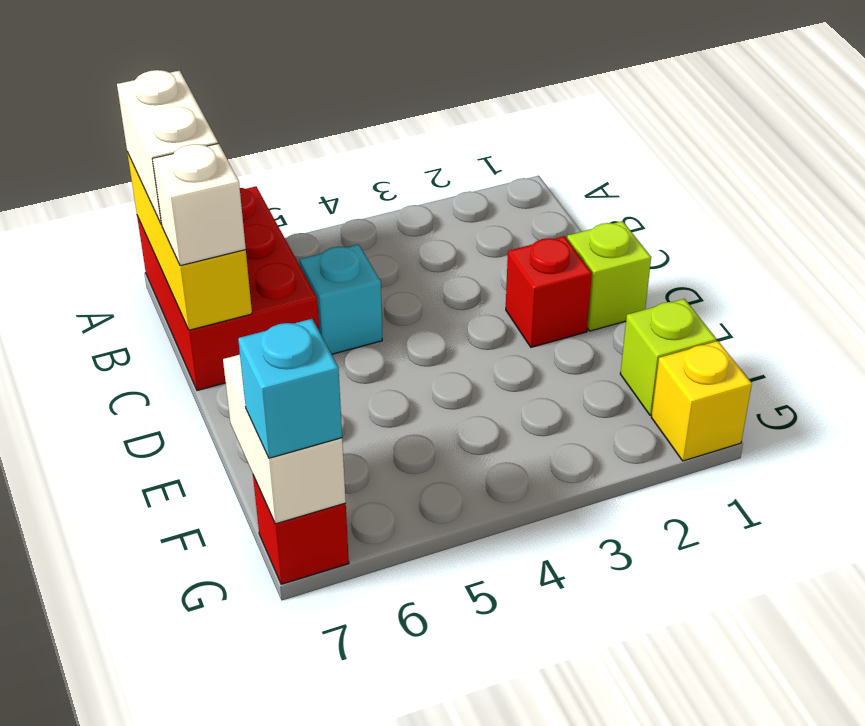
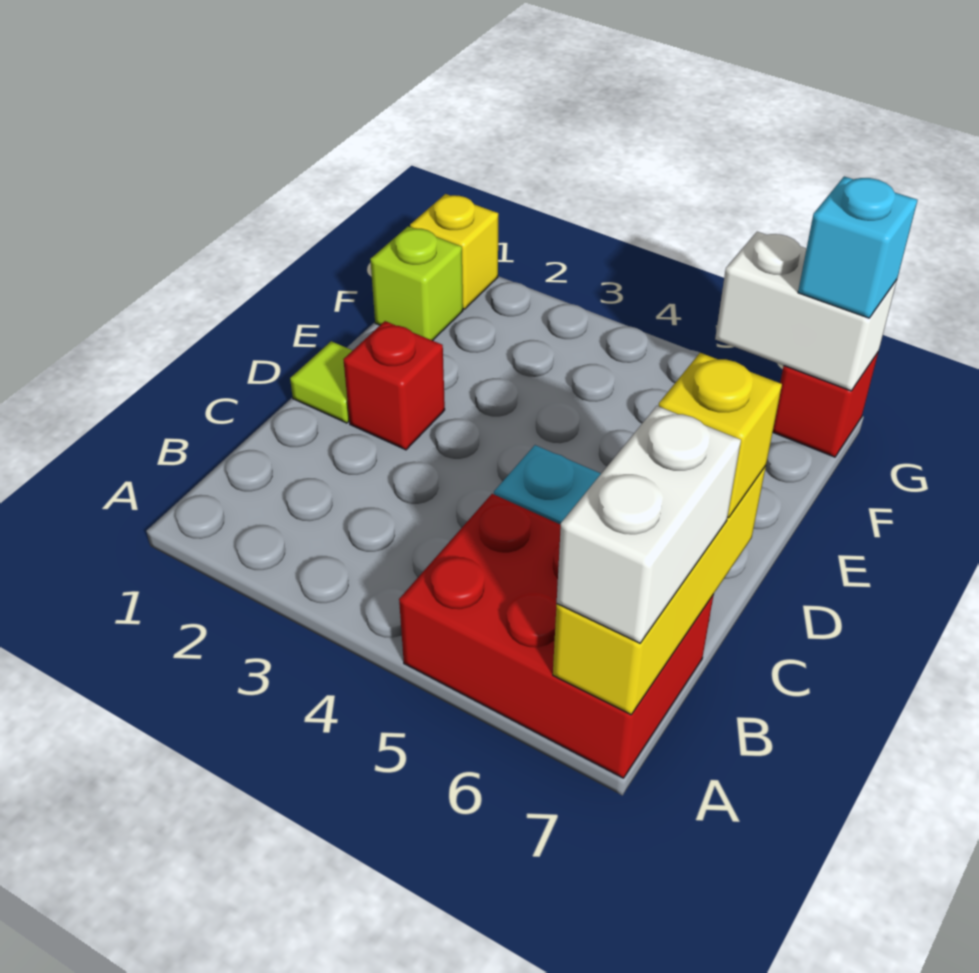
red brick A6:C7 level 1 -> red brick A5:B7 level 1
white brick C7 level 3 -> yellow brick C7 level 3
lime brick D1 level 1 -> lime tile D1 level 1
white brick F7:G7 level 2 -> white brick G6:G7 level 2

